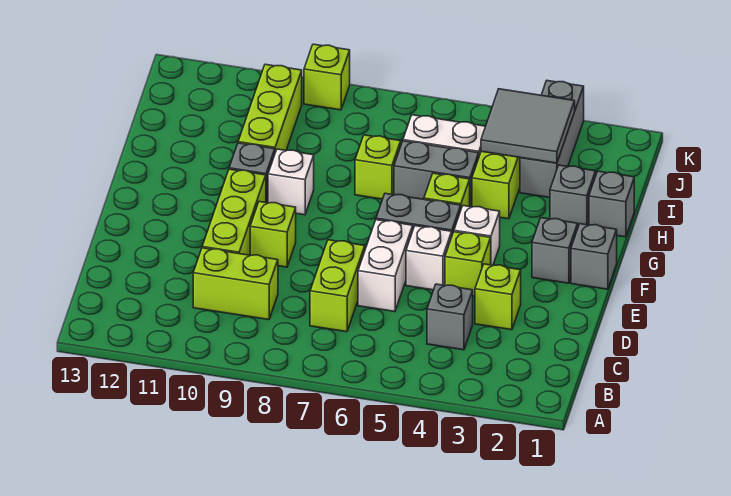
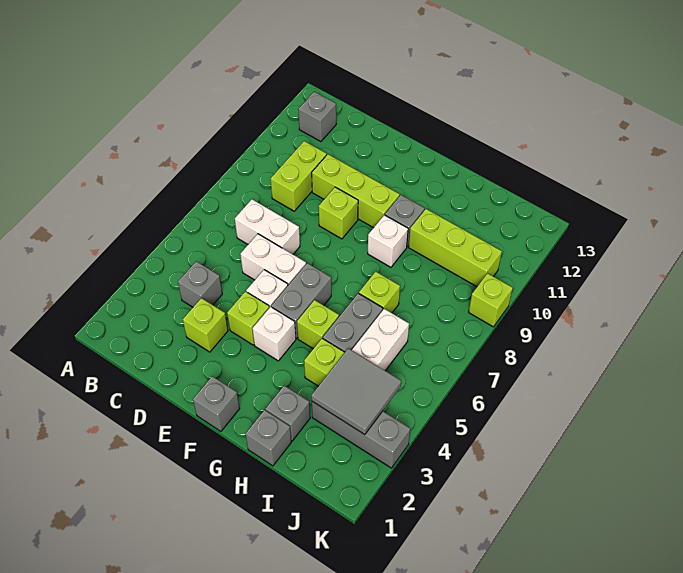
lime brick C7:D7 level 1 -> white brick C7:D7 level 1
grey brick F2 level 1 -> grey brick B12 level 1

